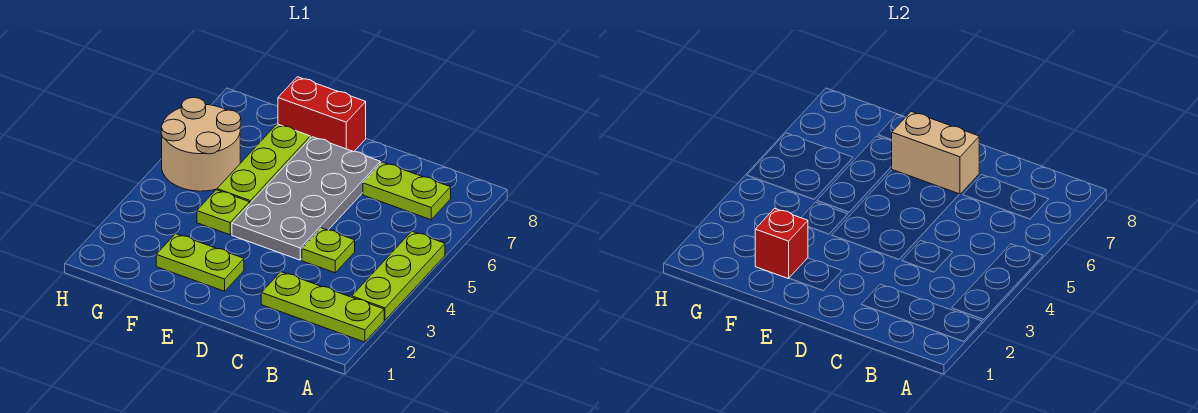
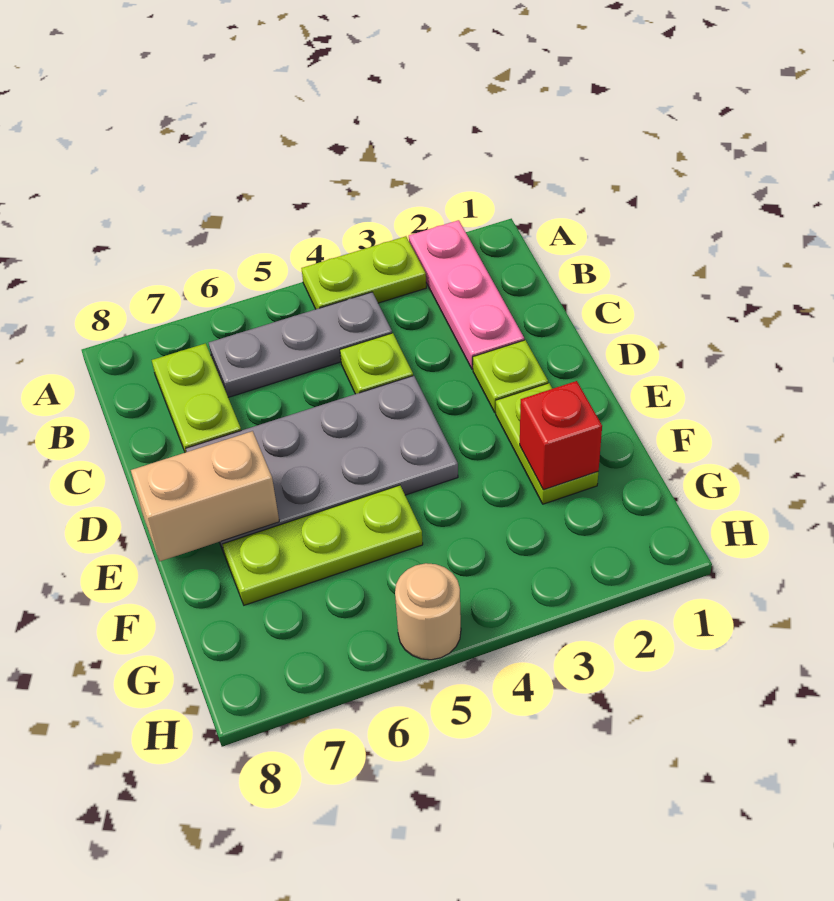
lime plate A2:C2 level 1 -> pink plate A2:C2 level 1
lime plate A3:A5 level 1 -> lime plate A3:A4 level 1
none -> grey plate B4:B6 level 1
tan brick D7:E7 level 2 -> tan brick E7:E8 level 2
red brick E8:F8 level 1 -> none
lime plate F4 level 1 -> lime plate D2 level 1
tan round brick G5:H6 level 1 -> tan round brick H5 level 1

